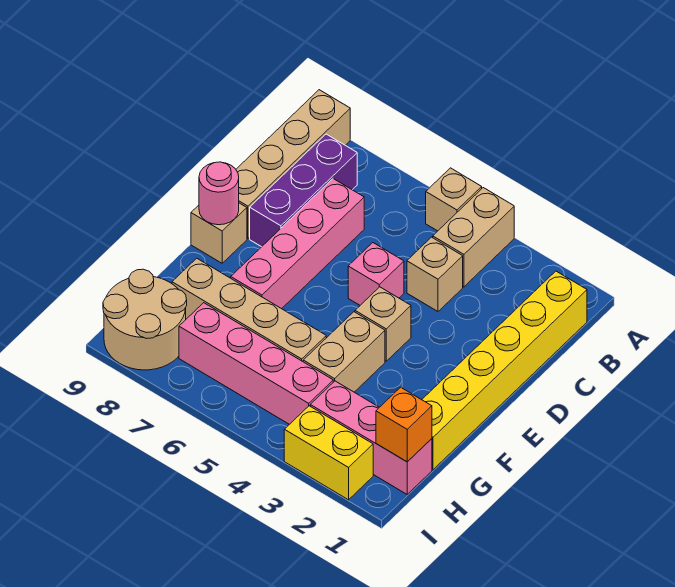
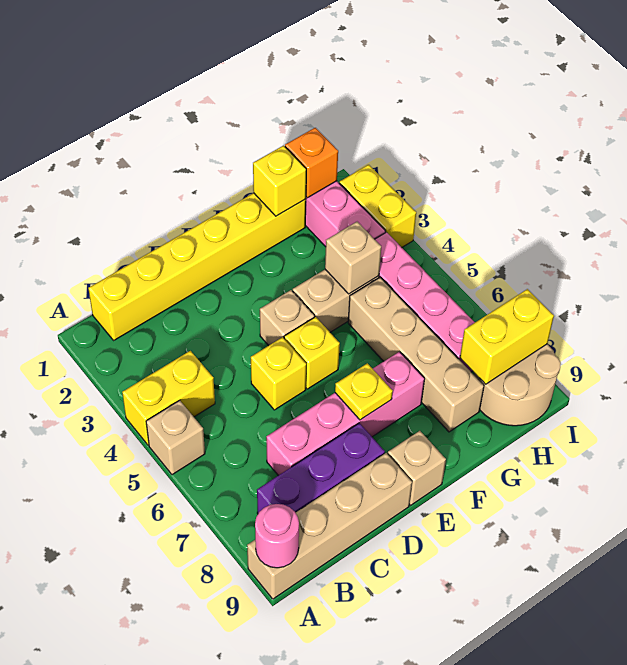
tan brick A4:B4 level 1 -> yellow brick A4:B4 level 1
tan brick C4 level 1 -> tan brick G4 level 2
pink brick D5 level 1 -> yellow brick D5 level 1
none -> yellow brick E5 level 1
none -> yellow plate E7 level 2
pink round brick E9 level 2 -> pink round brick A9 level 2
none -> yellow brick G1 level 2
none -> yellow brick H8:I8 level 2

